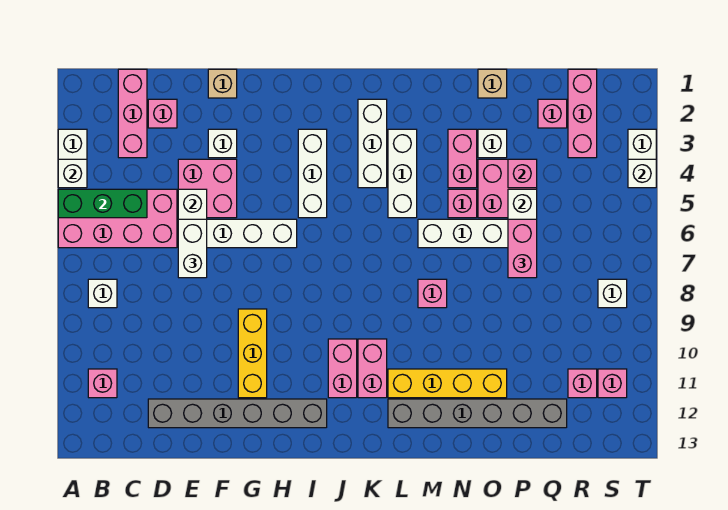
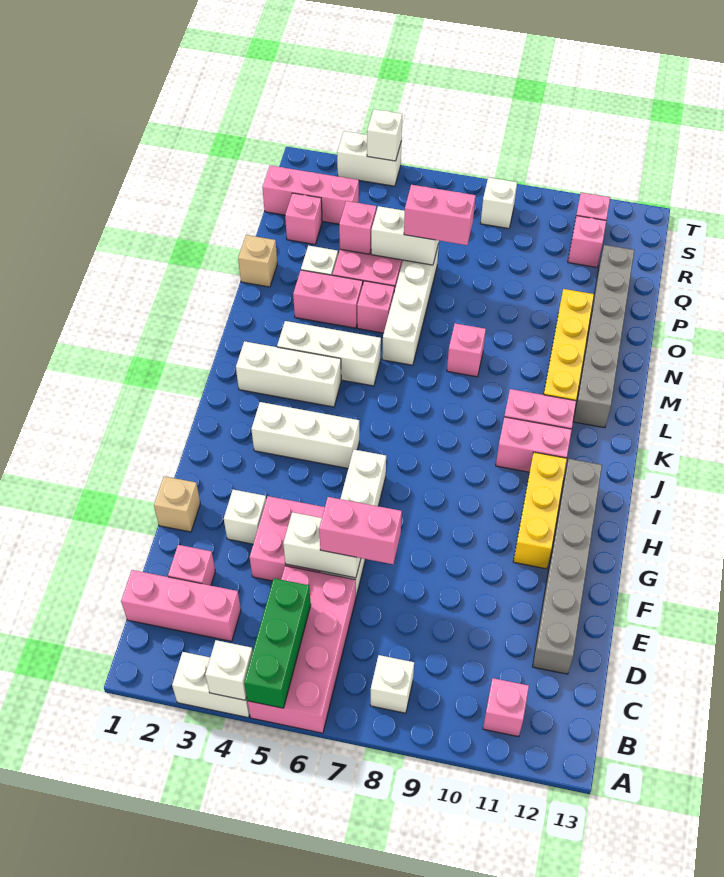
white brick E6:E7 level 3 -> pink brick E6:E7 level 3
yellow brick G9:G11 level 1 -> yellow brick G11:I11 level 1

